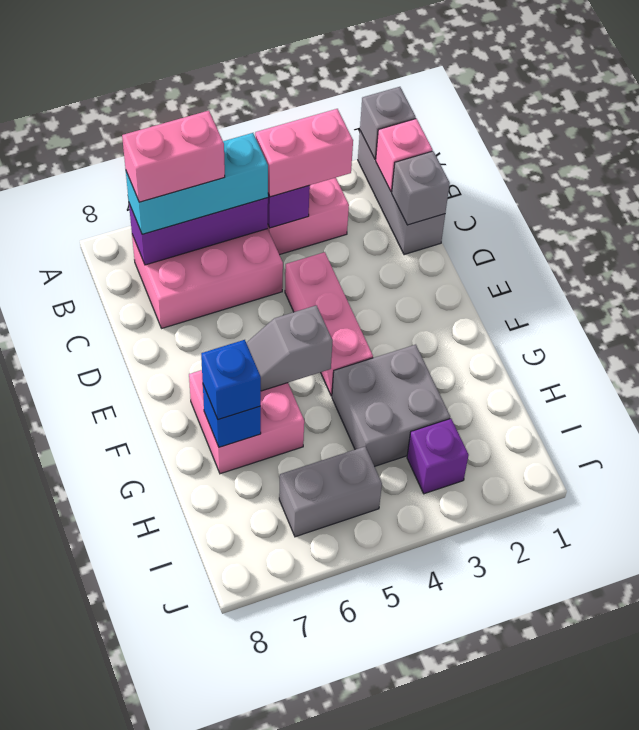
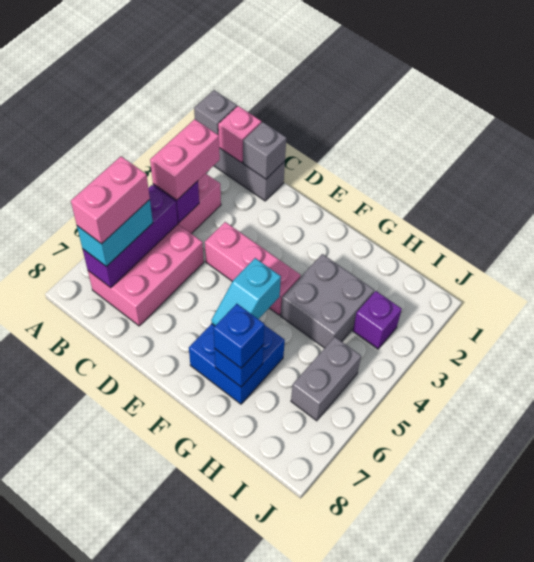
cyan brick B5:B7 level 3 -> cyan brick B6:B7 level 3
grey slope F5:F6 level 2 top 5 -> cyan slope F5:F6 level 2 top 5
pink brick F6:G7 level 1 -> blue brick F6:G7 level 1

